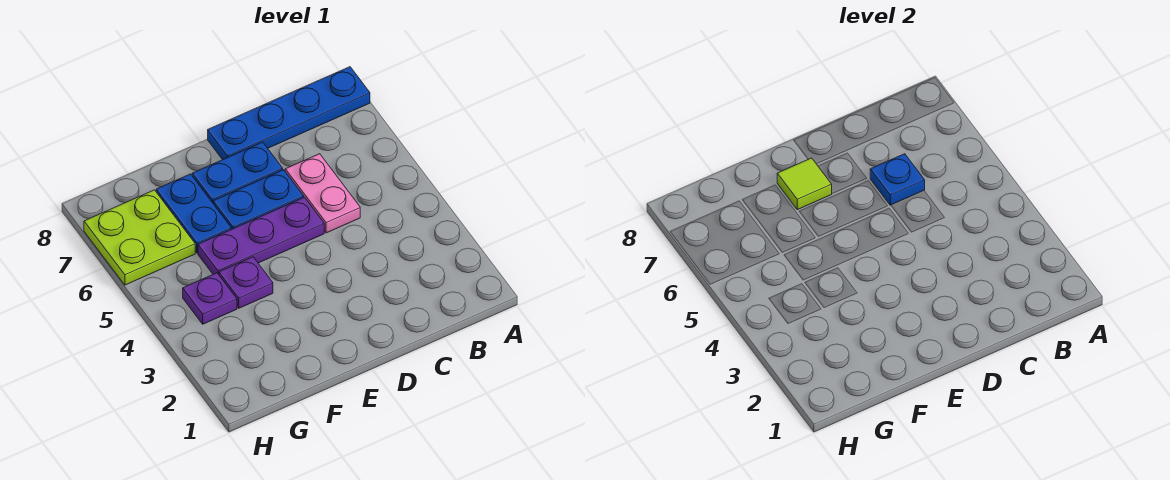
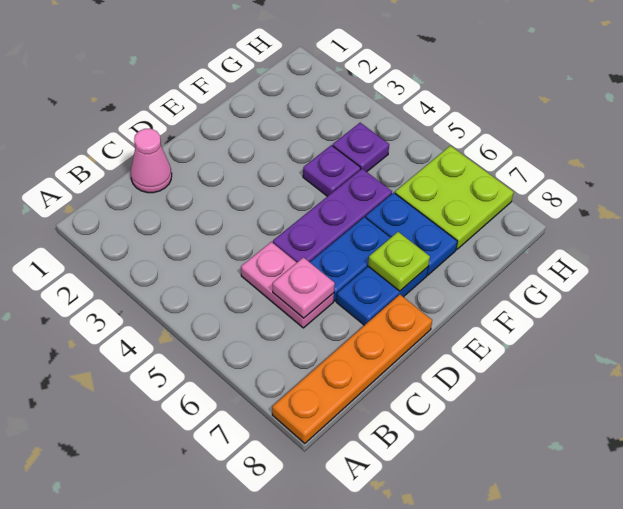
blue plate A8:D8 level 1 -> orange plate A8:D8 level 1
none -> pink cone C1 level 1
blue plate C6 level 2 -> pink plate C6 level 2
lime tile E7 level 2 -> lime plate E7 level 2

